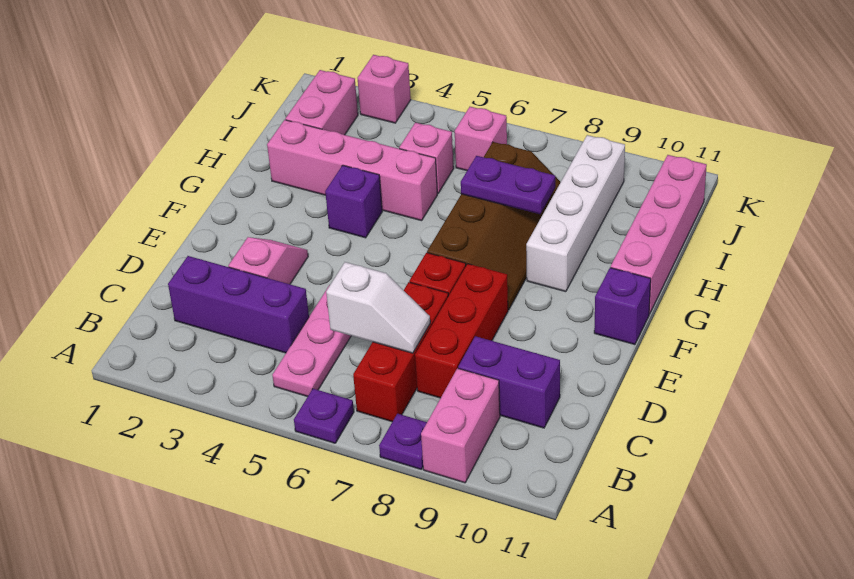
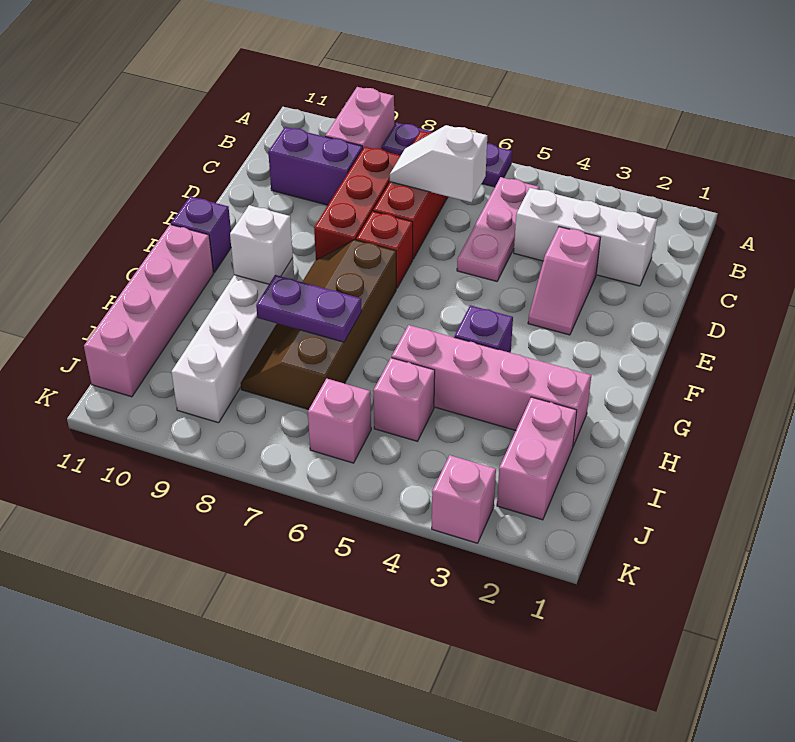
purple brick C2:C4 level 1 -> white brick C2:C4 level 1
none -> white brick G9 level 2

